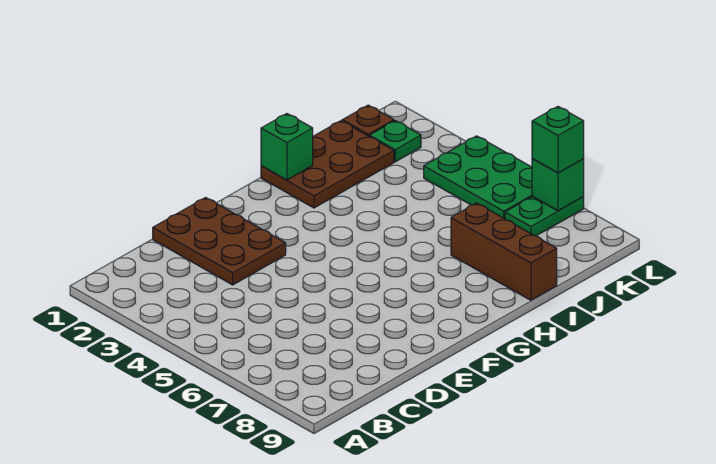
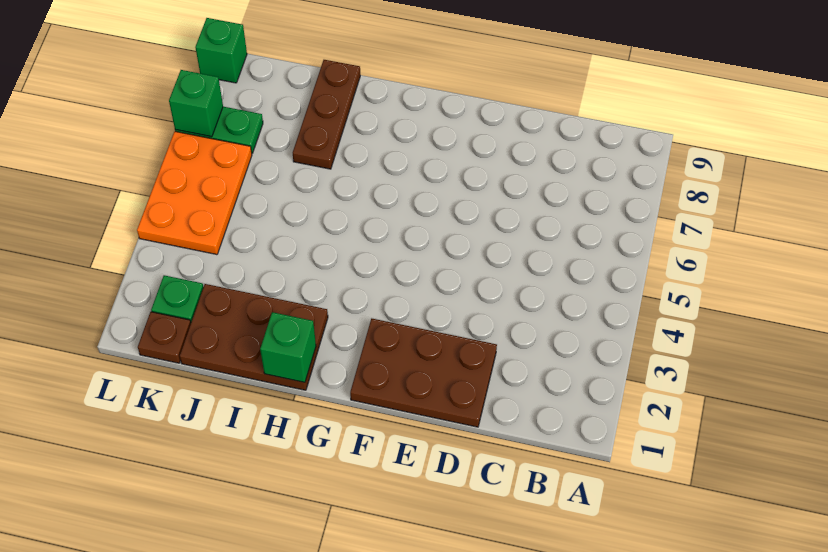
brown plate D1:E3 level 1 -> brown plate D1:F2 level 1
brown brick I7:I9 level 1 -> brown plate I7:I9 level 1
green plate K4:L6 level 1 -> orange plate K4:L6 level 1
green brick L7 level 3 -> green brick L9 level 1

